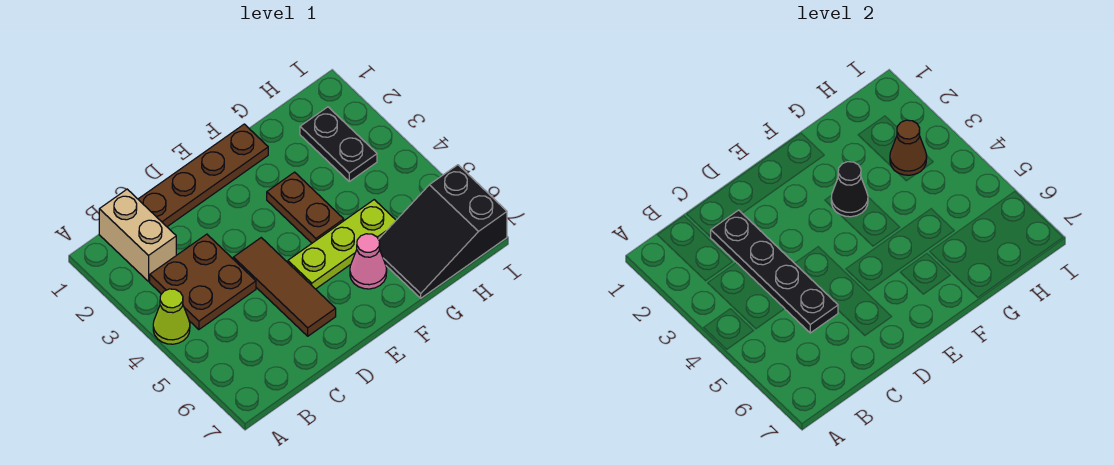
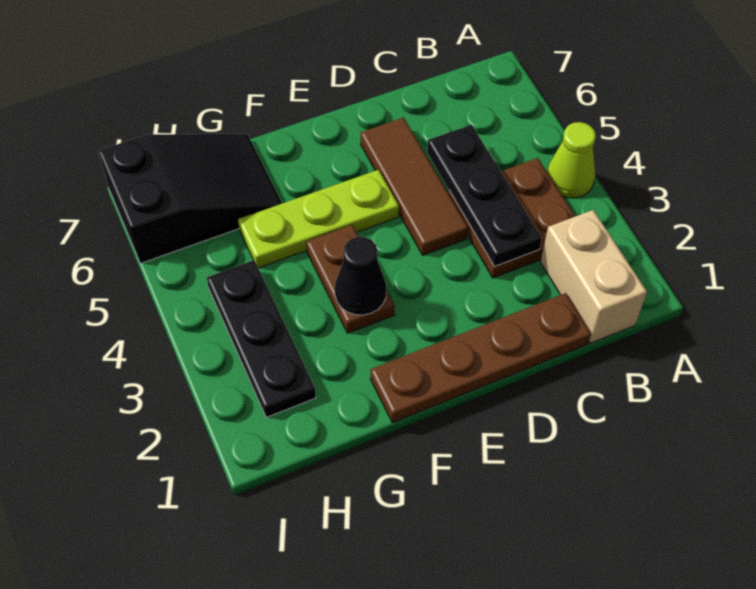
black plate C2:C5 level 2 -> black plate C3:C5 level 2
pink cone F6 level 1 -> none
black plate H2:H3 level 1 -> black plate H2:H4 level 1
brown cone H3 level 2 -> none

